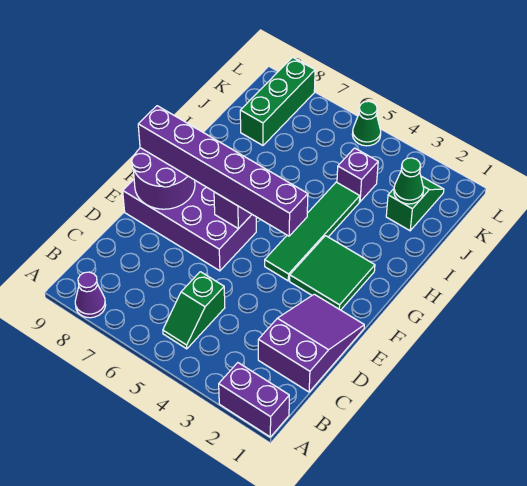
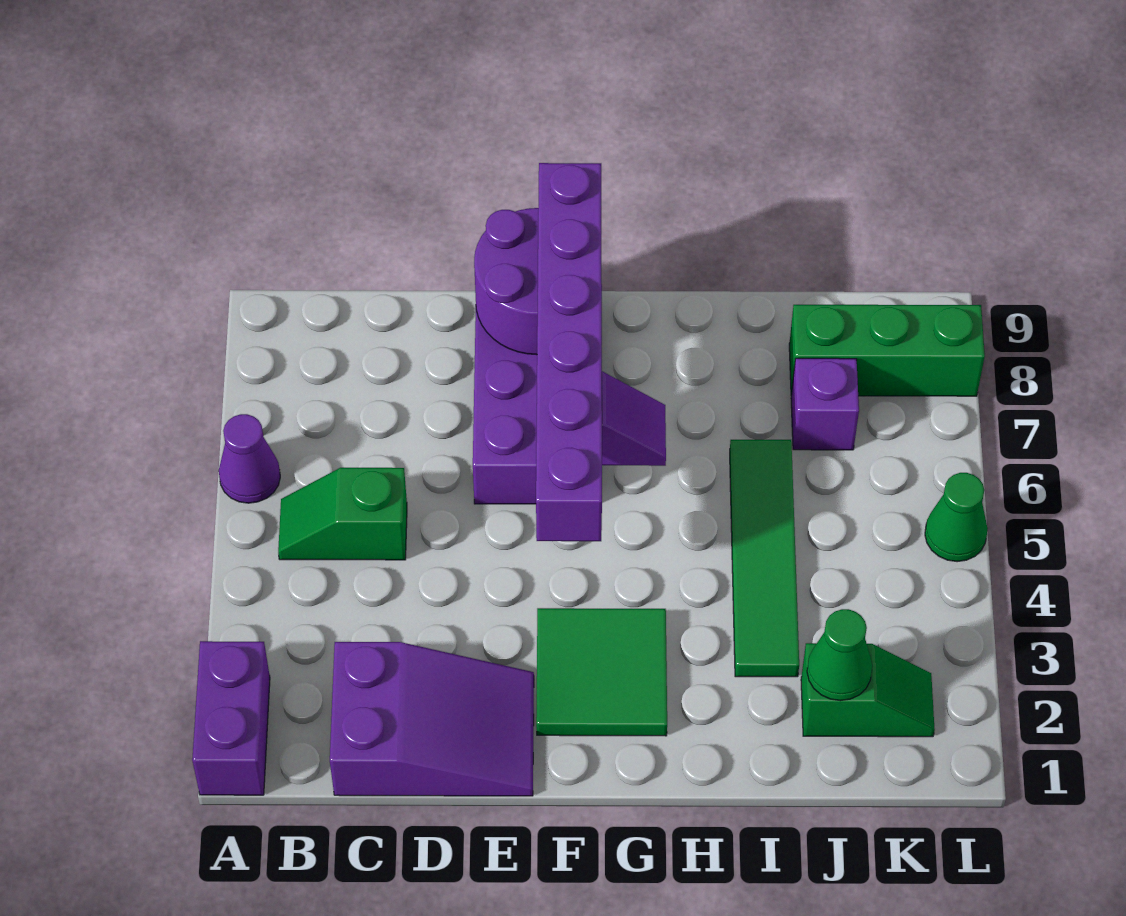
purple cone A8 level 1 -> purple cone A6 level 1
green tile F4:I4 level 1 -> green tile I3:I6 level 1
purple brick J4 level 1 -> purple brick J7 level 1

